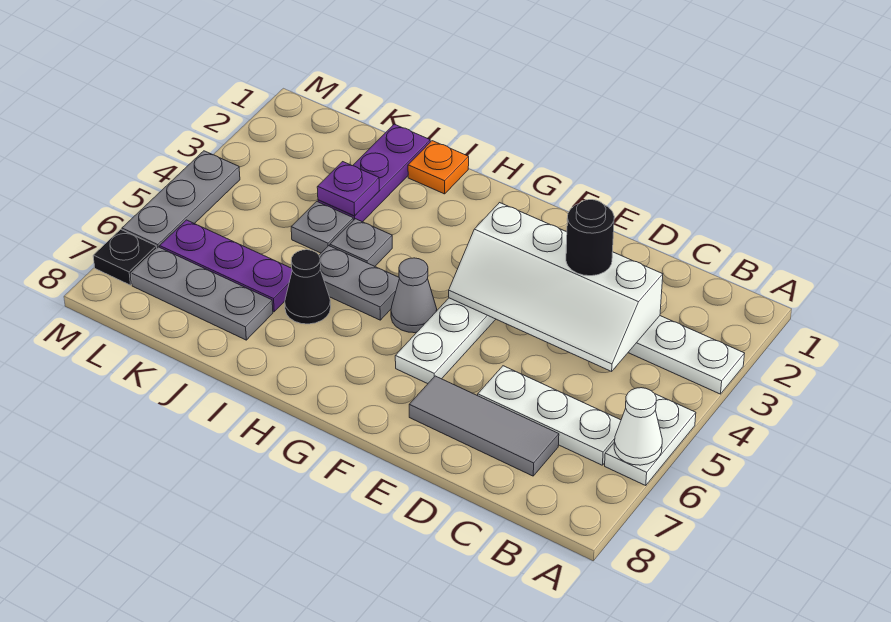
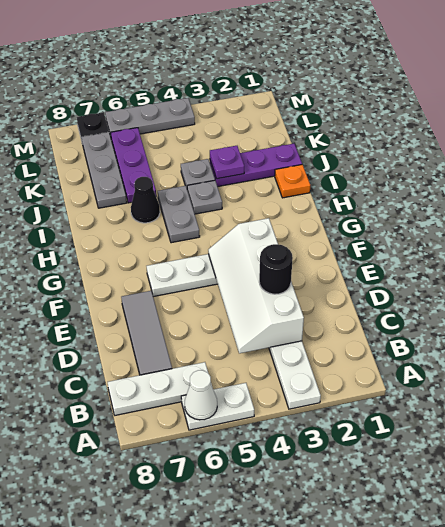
white plate B6:D6 level 1 -> white plate B6:B8 level 1
grey cone G5 level 1 -> none

